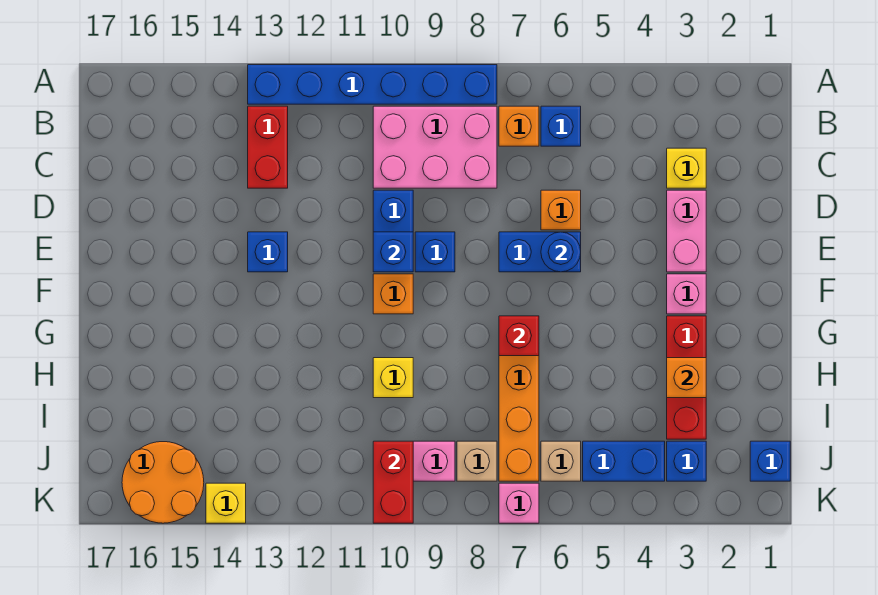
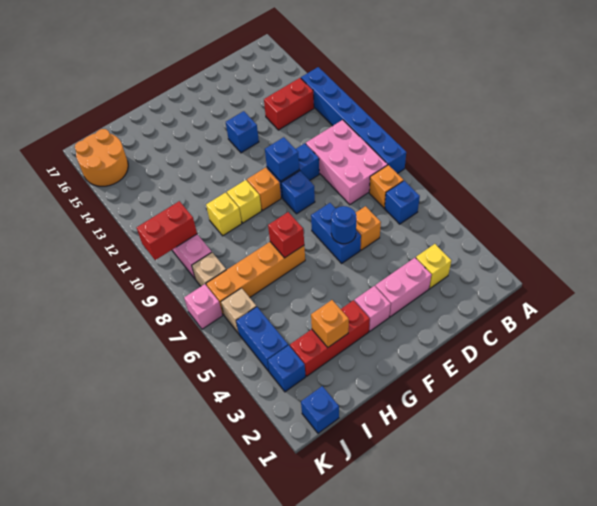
yellow brick K14 level 1 -> yellow brick G10 level 1

